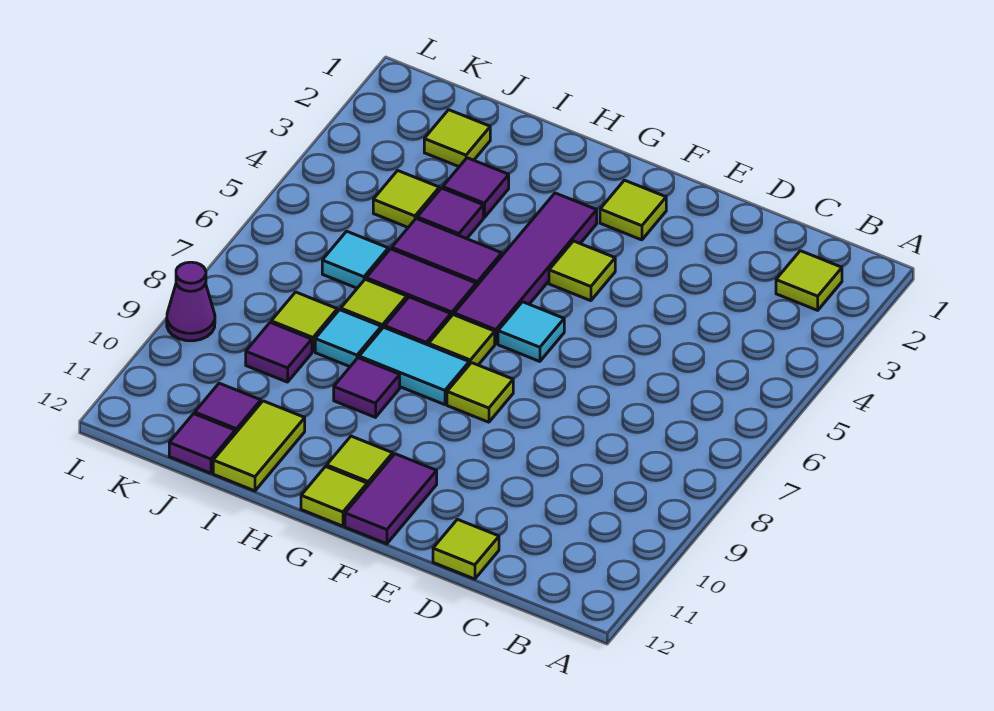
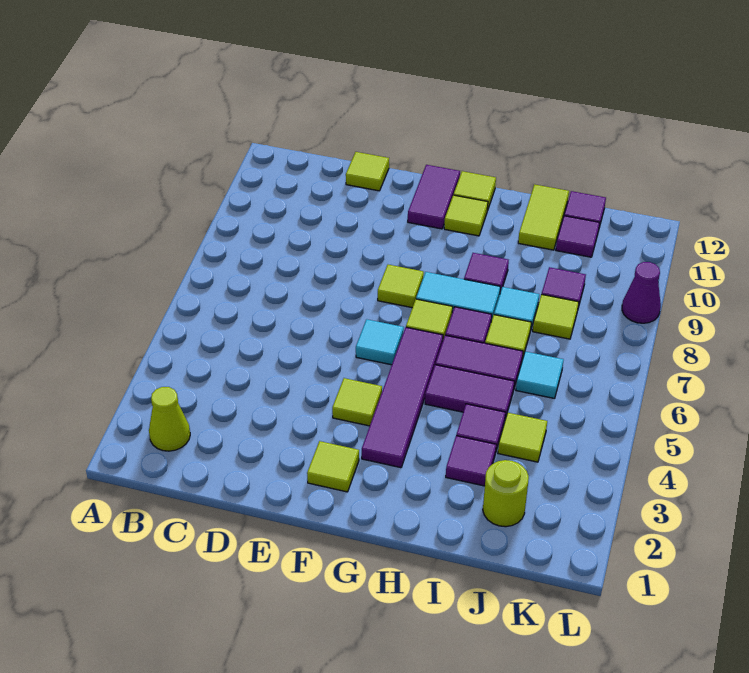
lime tile B2 level 1 -> lime cone B2 level 1
lime tile J2 level 1 -> lime round brick J2 level 1

